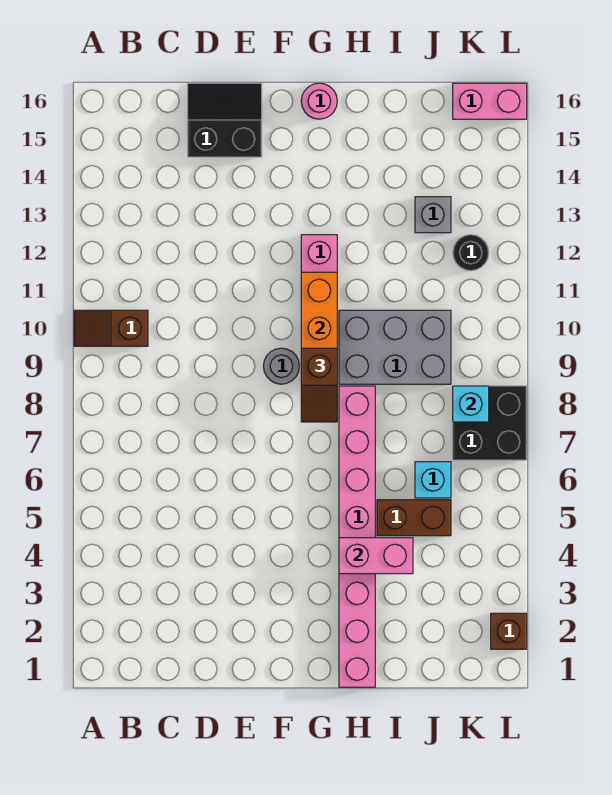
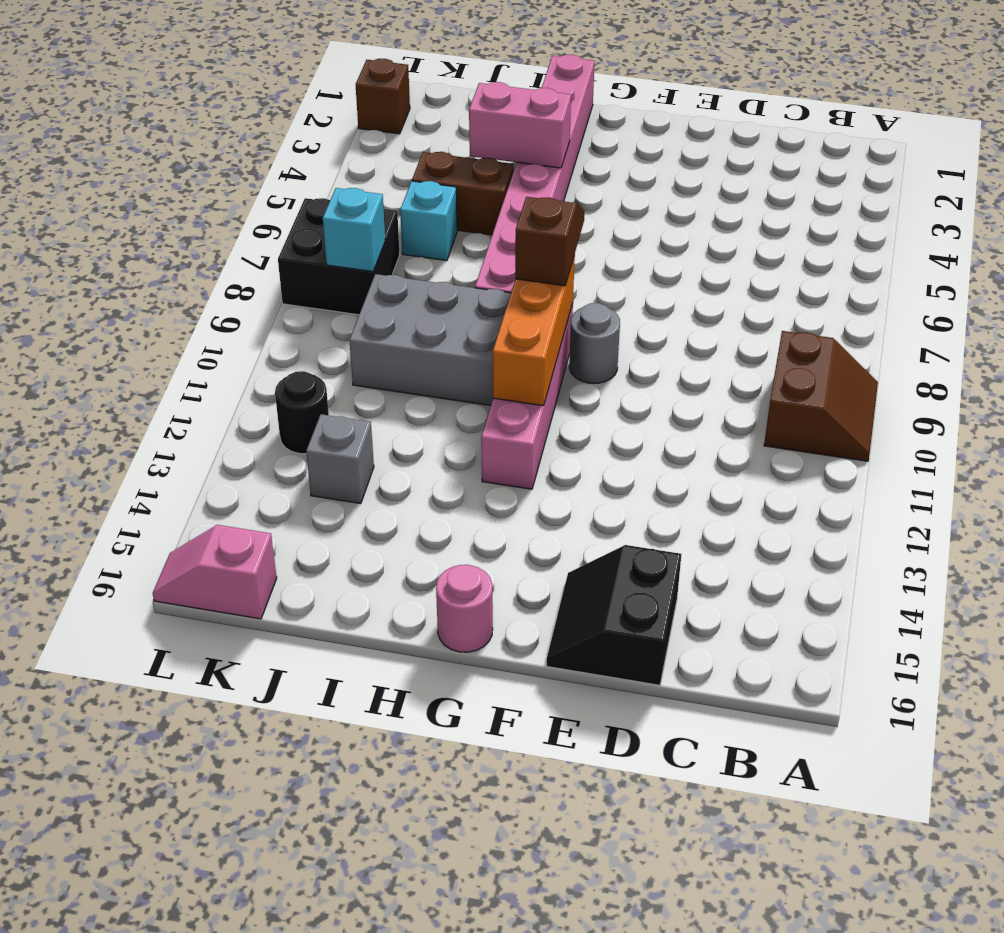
brown slope A10:B10 level 1 top B -> brown slope A9:B10 level 1 top B
black slope D15:E16 level 1 top 15 -> black slope D15:E16 level 1 top D
pink brick K16:L16 level 1 -> pink slope K16:L16 level 1 top K

